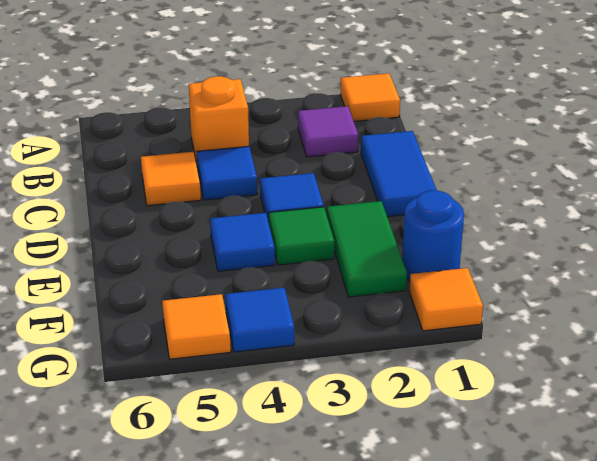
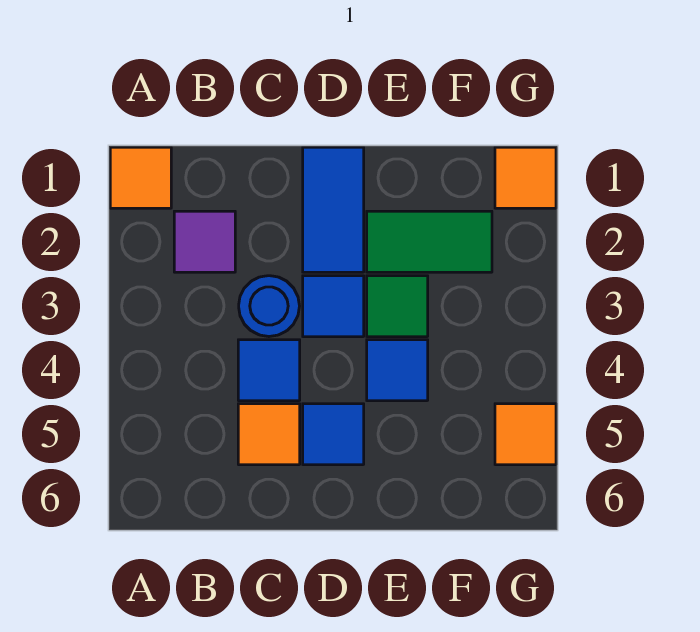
orange brick B4 level 1 -> none
blue tile C1:D1 level 1 -> blue tile D1:D2 level 1
blue round brick F1 level 1 -> blue round brick C3 level 1
blue tile G4 level 1 -> blue tile D5 level 1

